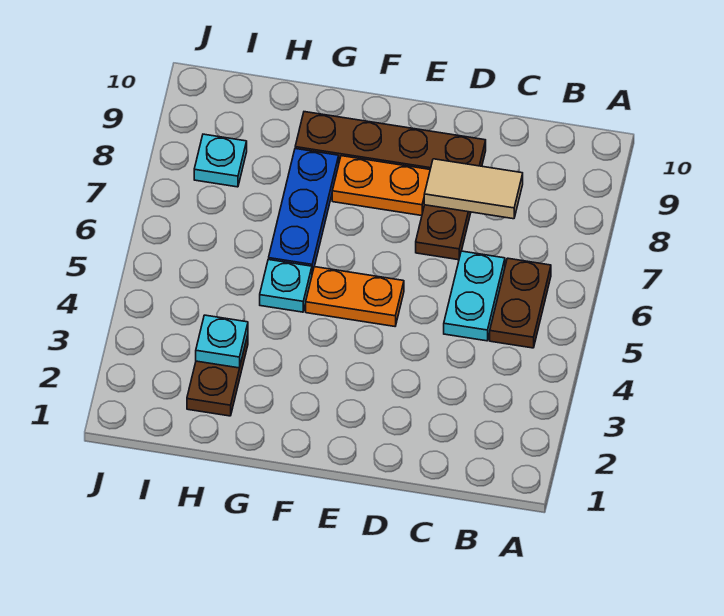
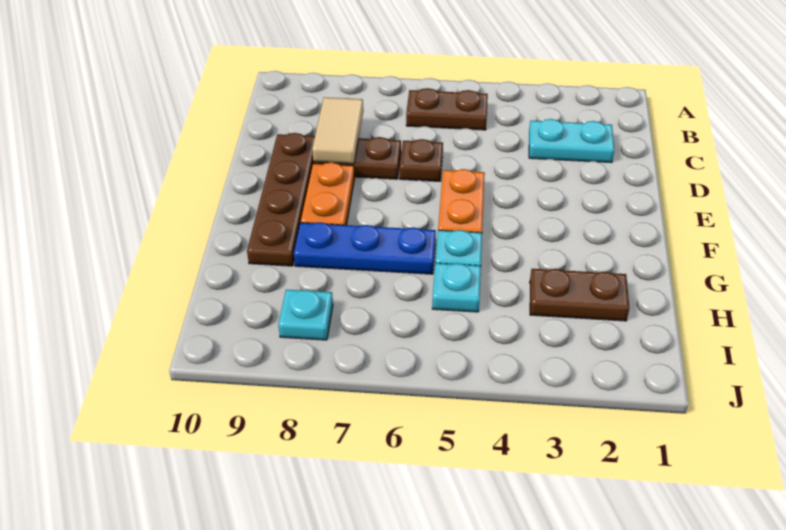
cyan plate C5:C6 level 1 -> cyan plate C2:C3 level 1
none -> brown plate D6 level 1
cyan plate H3 level 2 -> cyan plate H5 level 1

